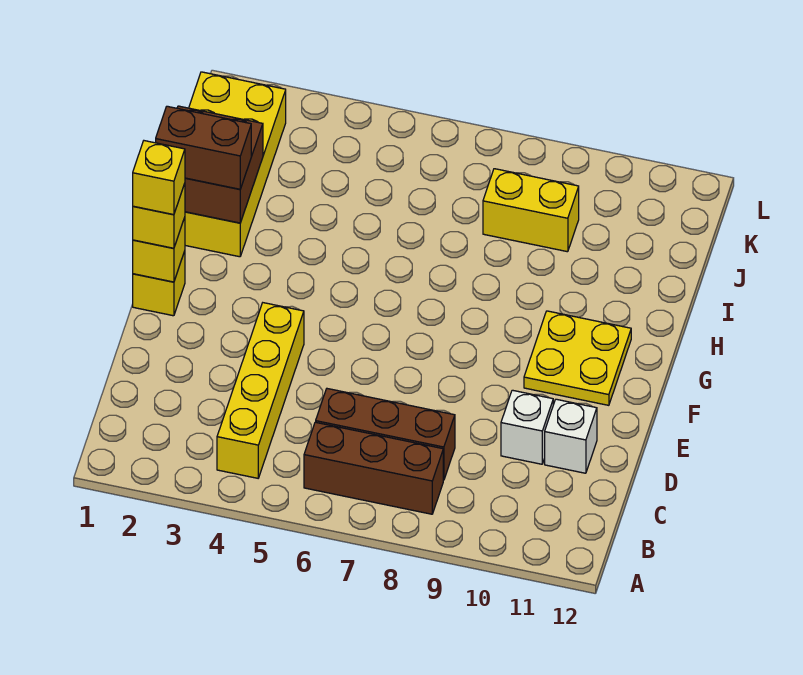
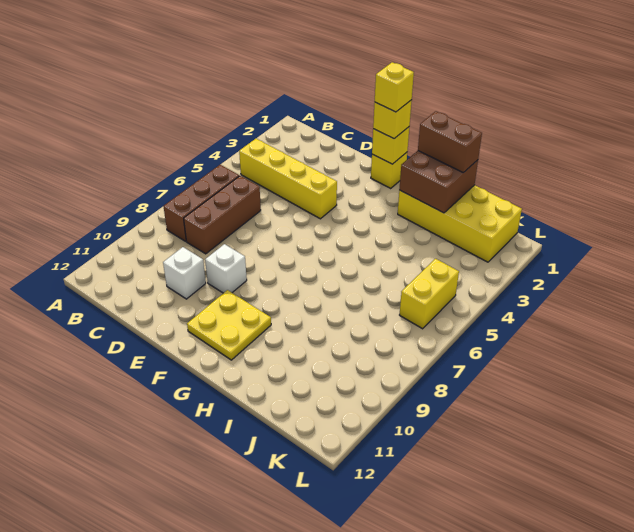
white brick D11 level 1 -> white brick E9 level 1
brown brick H1:H2 level 3 -> brown brick H1:I1 level 3
yellow brick J8:J9 level 1 -> yellow brick K5:K6 level 1

